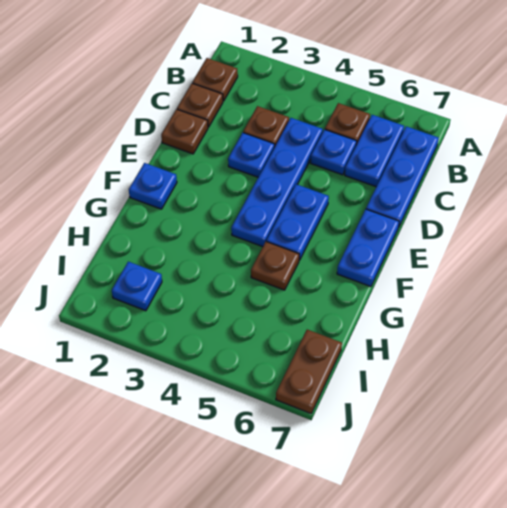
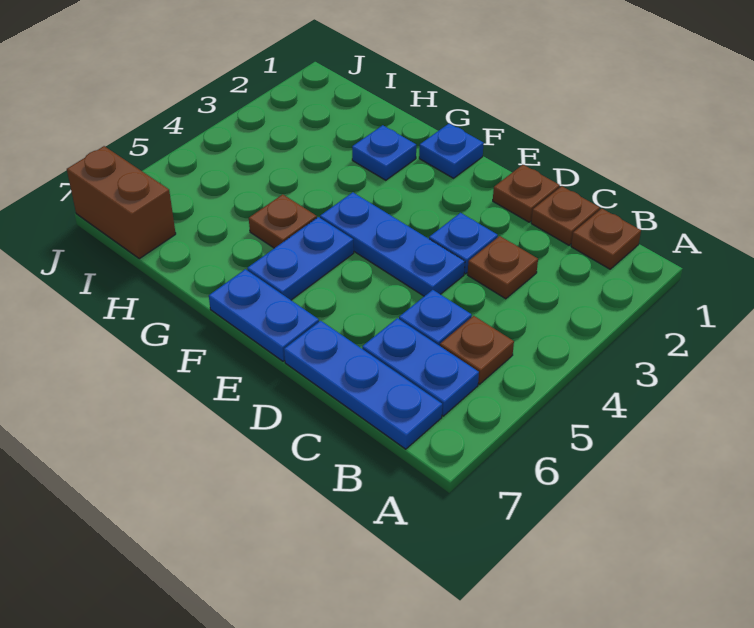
blue plate C4:F4 level 1 -> blue plate D4:F4 level 1
blue plate E5:F5 level 1 -> blue plate F5:F6 level 1
blue plate I2 level 1 -> blue plate G2 level 1
brown plate I7:J7 level 1 -> brown brick I7:J7 level 1

